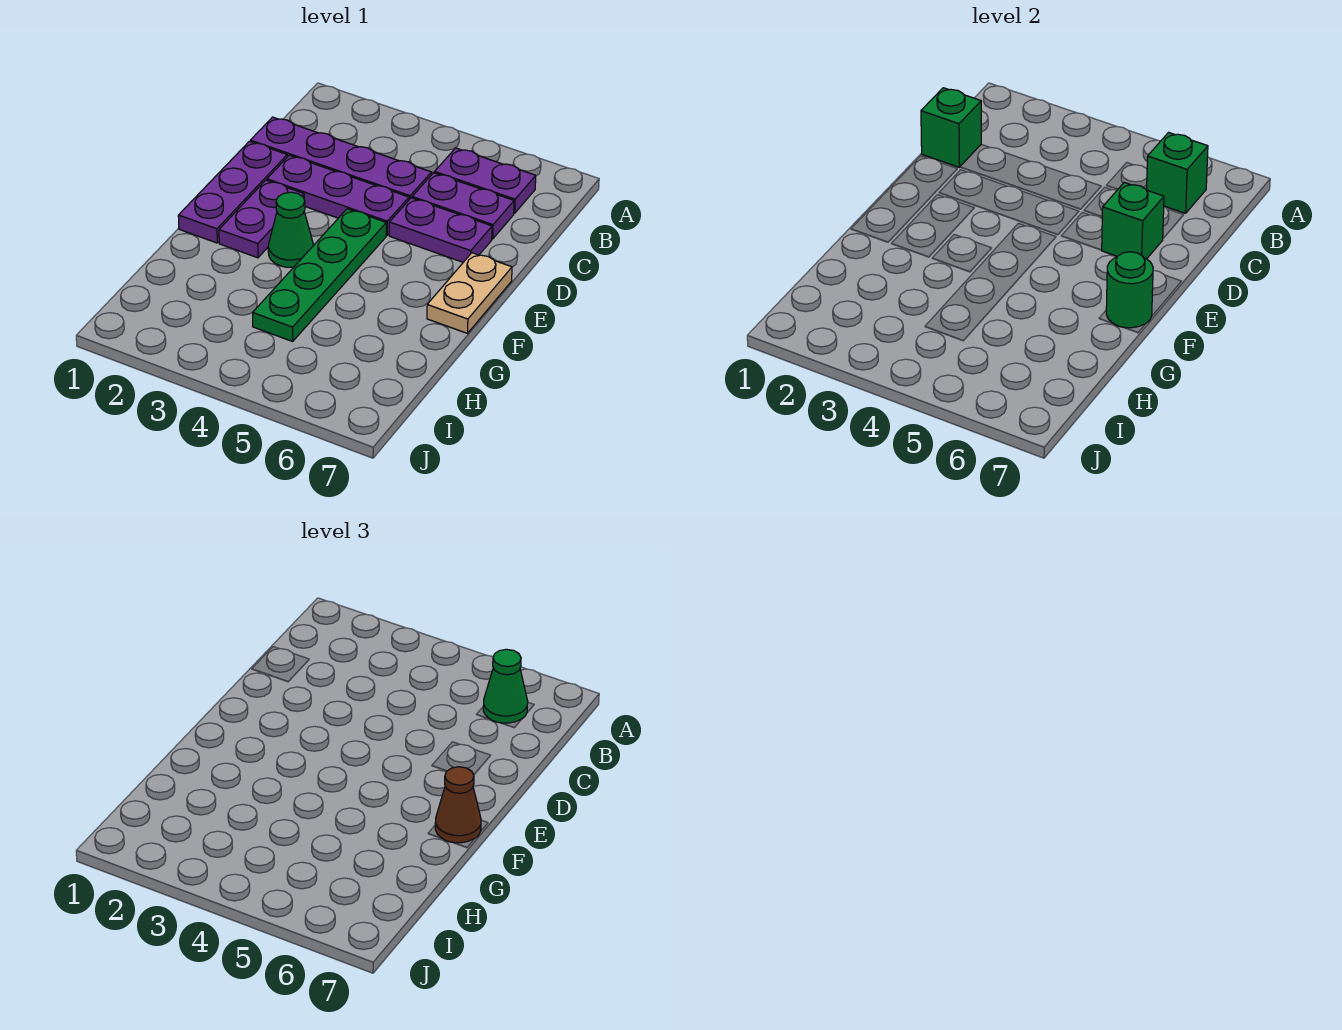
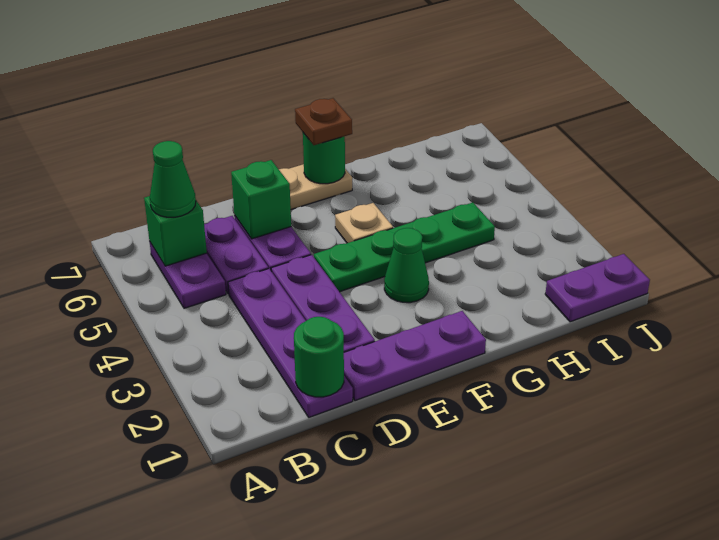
green brick C1 level 2 -> green round brick C1 level 2
purple plate E2:F2 level 1 -> purple plate I1:J1 level 1
none -> tan plate F5 level 1
brown cone F7 level 3 -> brown plate F7 level 3

